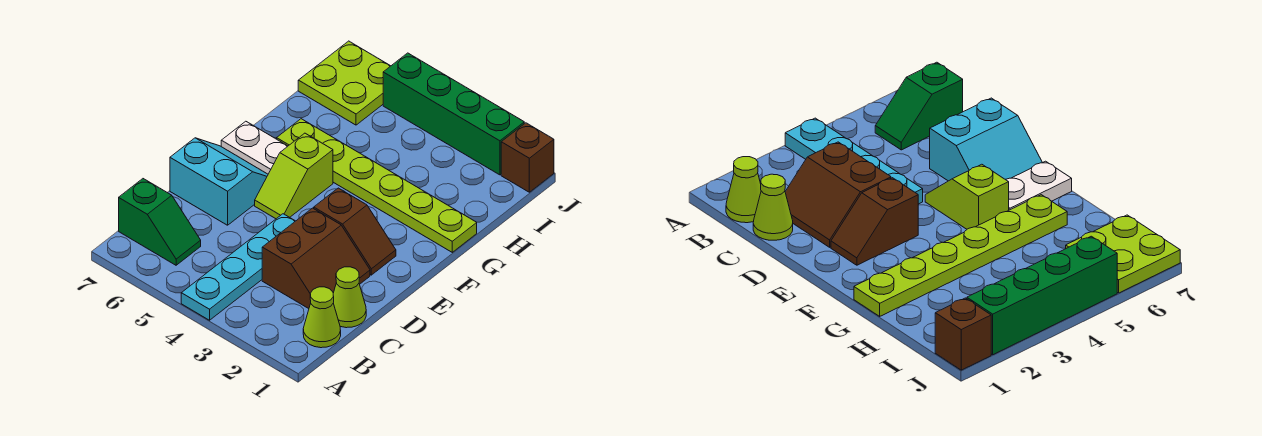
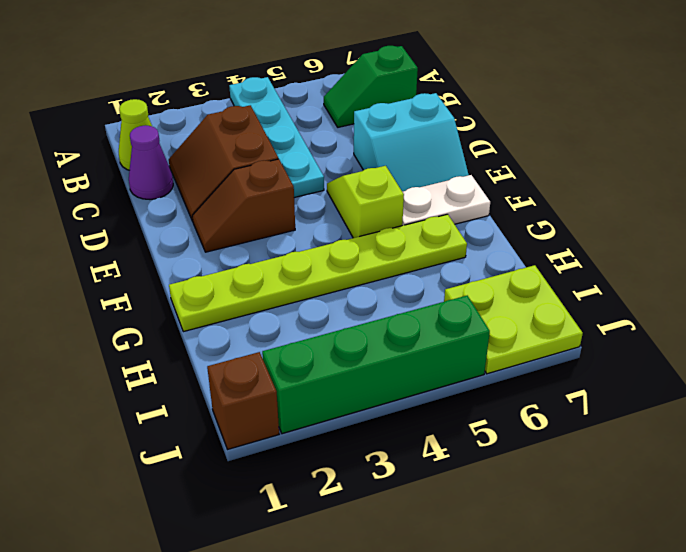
lime cone C1 level 1 -> purple cone C1 level 1

